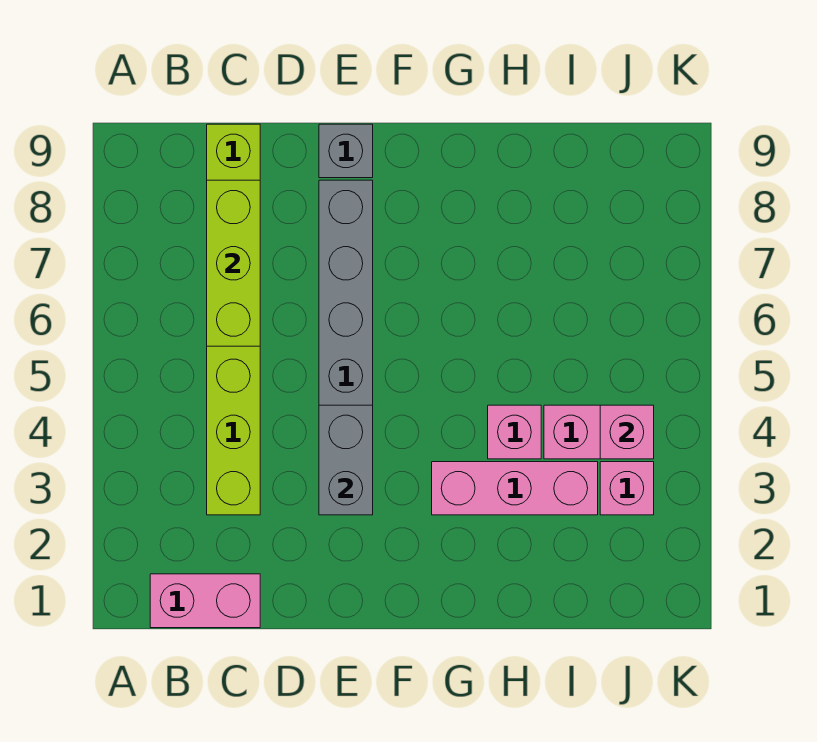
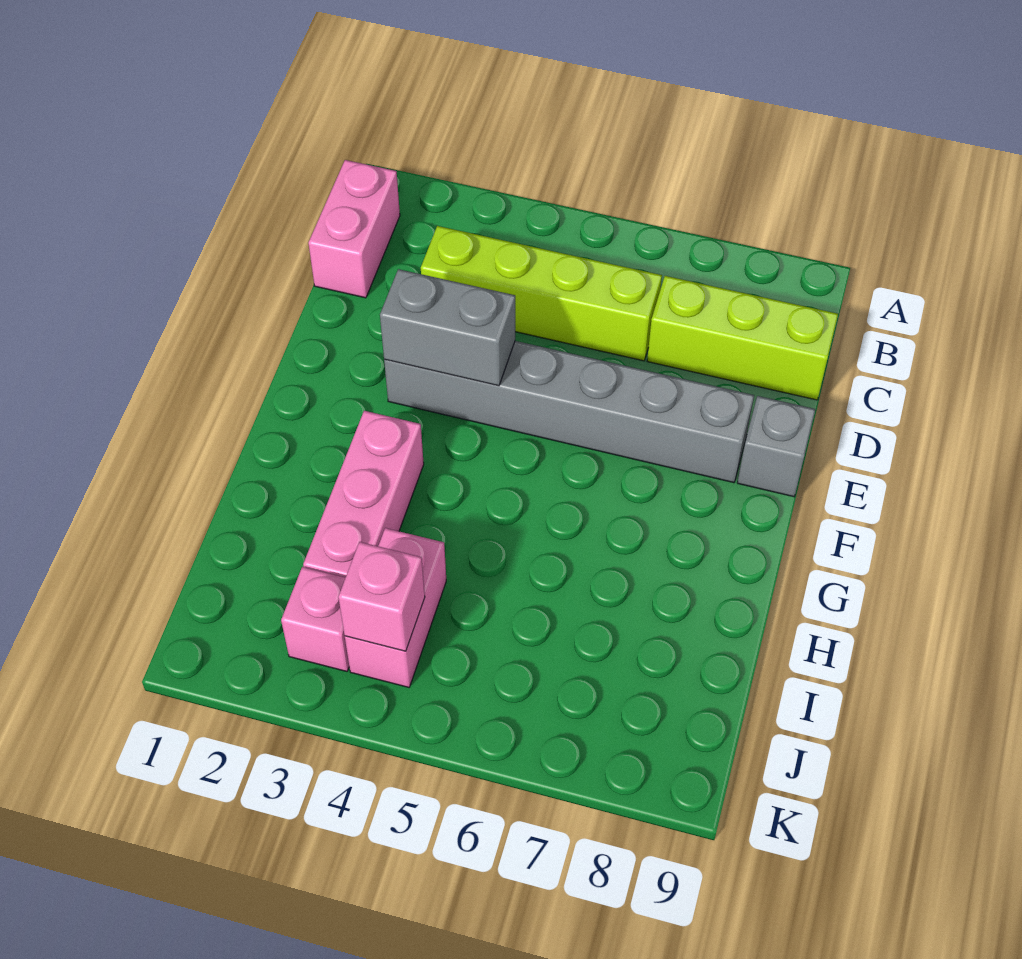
lime brick C6:C8 level 2 -> none
pink brick H4 level 1 -> none

